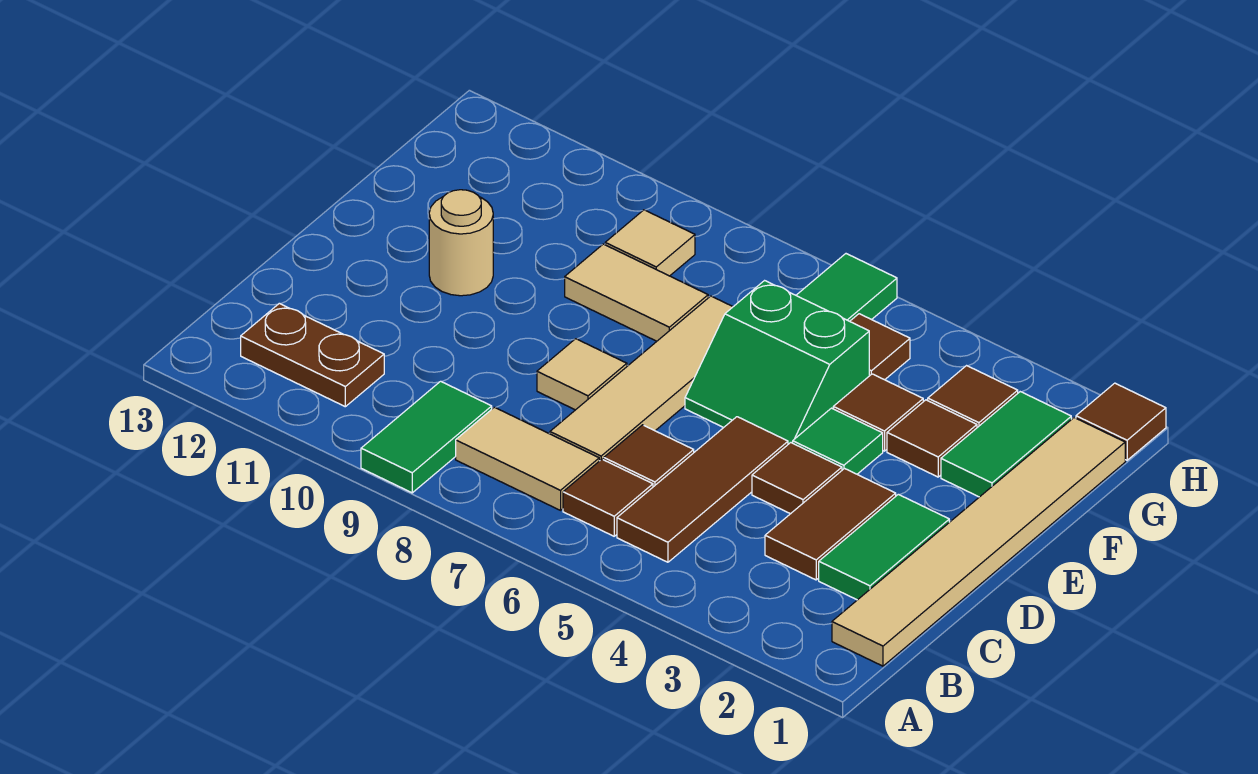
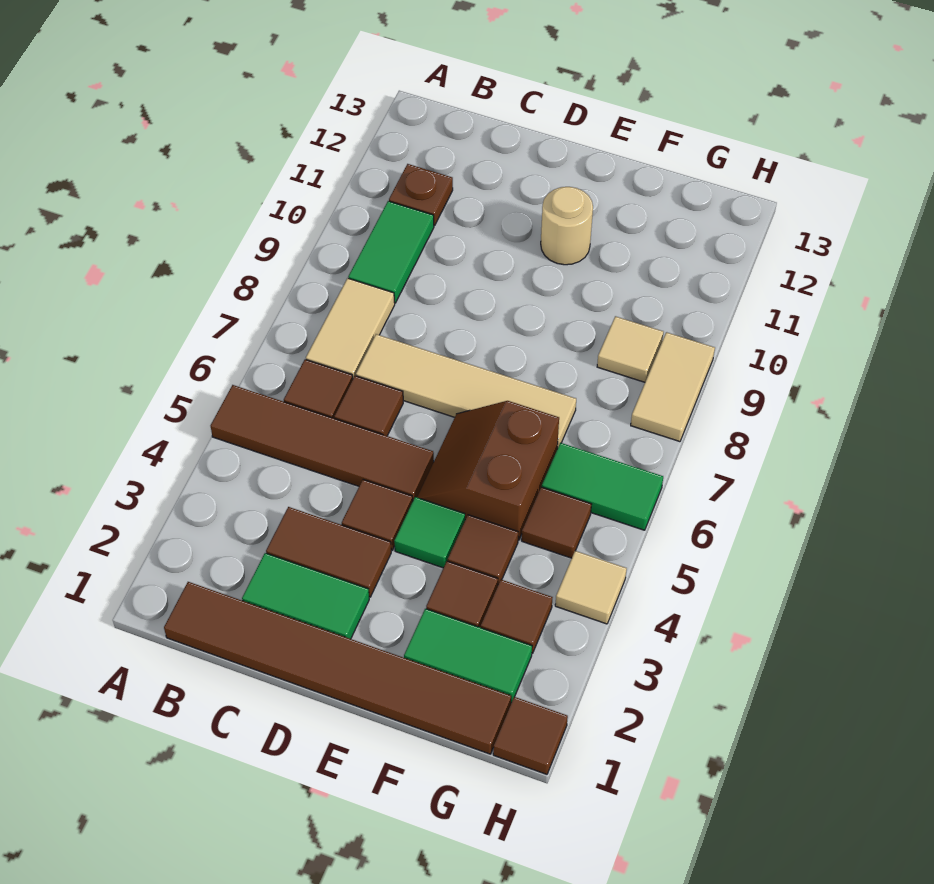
green tile A9:B9 level 1 -> green tile B9:B10 level 1
tan tile B1:G1 level 1 -> brown tile B1:G1 level 1
brown tile B5:D5 level 1 -> brown tile A5:D5 level 1
brown plate B11:B12 level 1 -> brown plate B11 level 1
tan tile D8 level 1 -> tan tile H4 level 1
green slope E5:F6 level 1 top F -> brown slope E5:F6 level 1 top F
tan tile F8:F9 level 1 -> tan tile H8:H9 level 1

